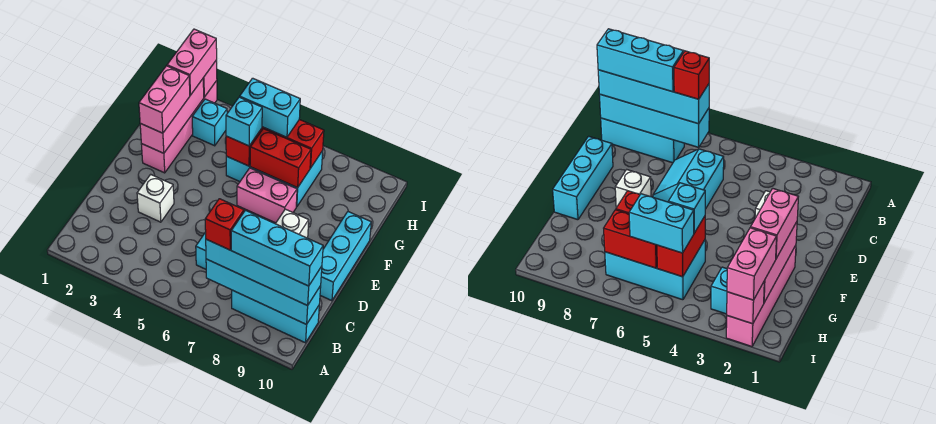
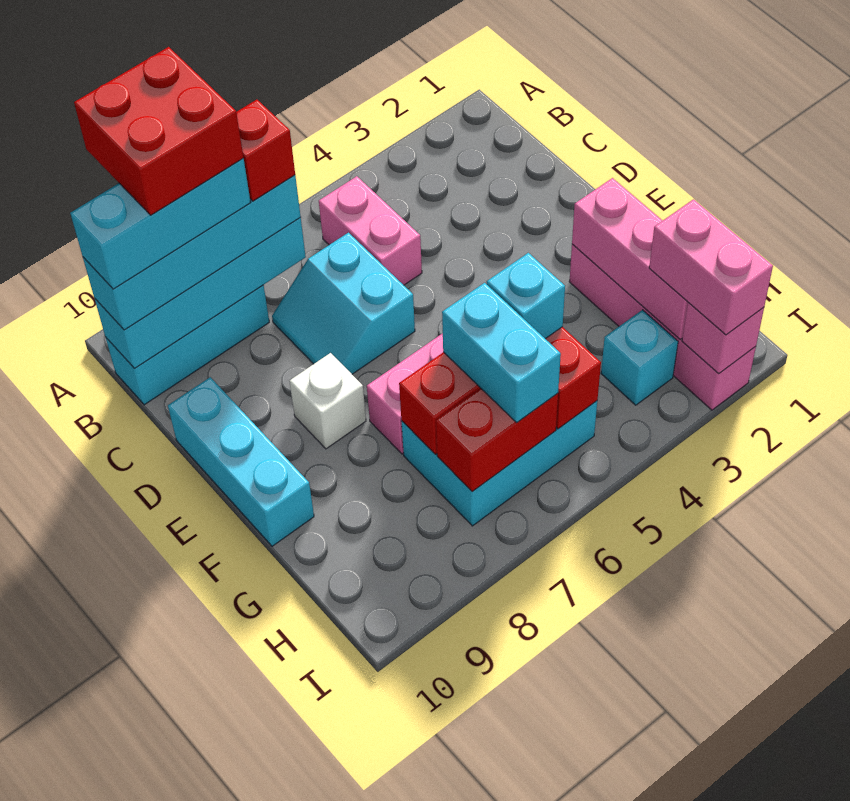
none -> red brick A8:B9 level 5
white brick D3 level 1 -> none
pink brick F2:G2 level 3 -> pink brick B5:C5 level 1
cyan brick H5:H6 level 3 -> cyan brick G6:H6 level 3

